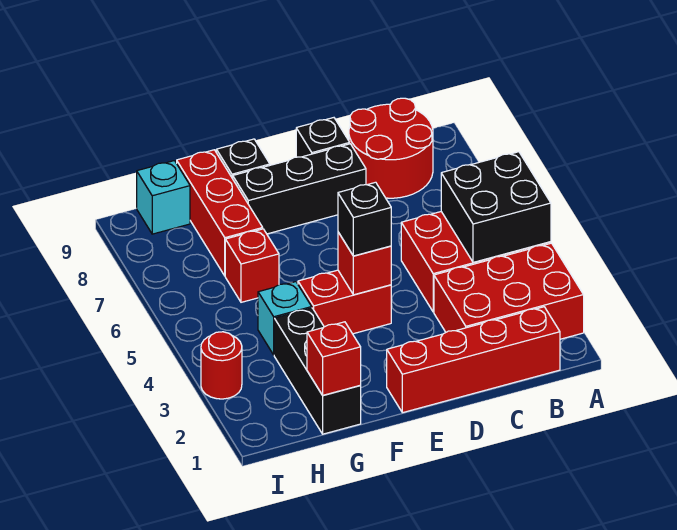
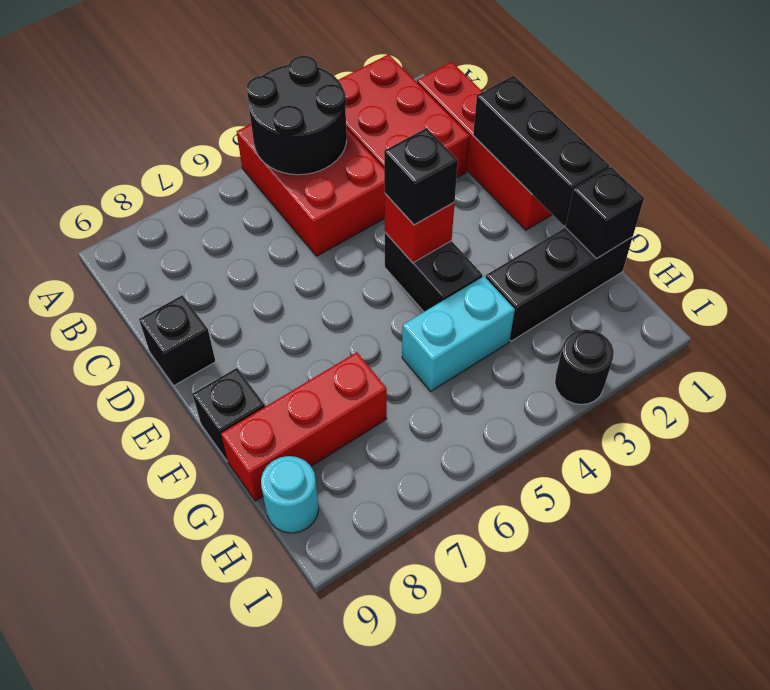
black brick A4:B5 level 2 -> black round brick A4:B5 level 2
red round brick B8:C9 level 1 -> none
black brick D8:F8 level 1 -> black brick D1:F1 level 2
red brick E4:F4 level 1 -> black brick E4:F4 level 1
red brick G1 level 2 -> black brick G1 level 2
cyan brick G4 level 1 -> cyan brick G4:G5 level 1
red brick G6 level 1 -> none
cyan brick H9 level 1 -> cyan round brick H9 level 1
red round brick I3 level 1 -> black round brick I3 level 1

